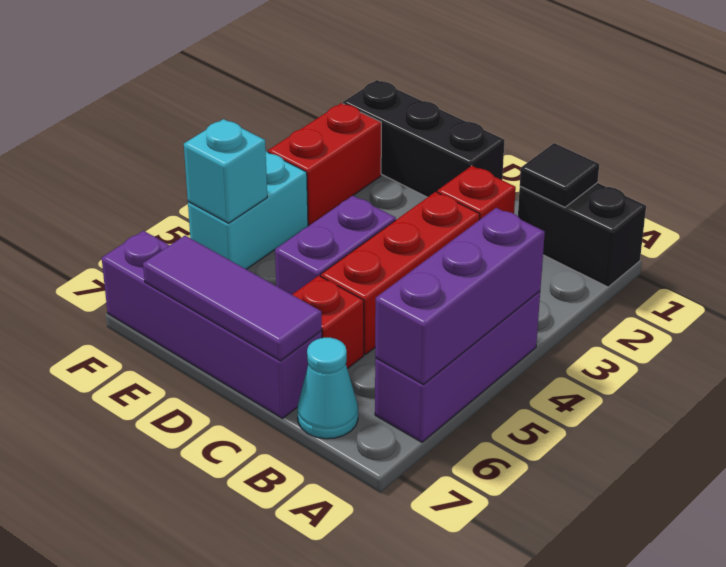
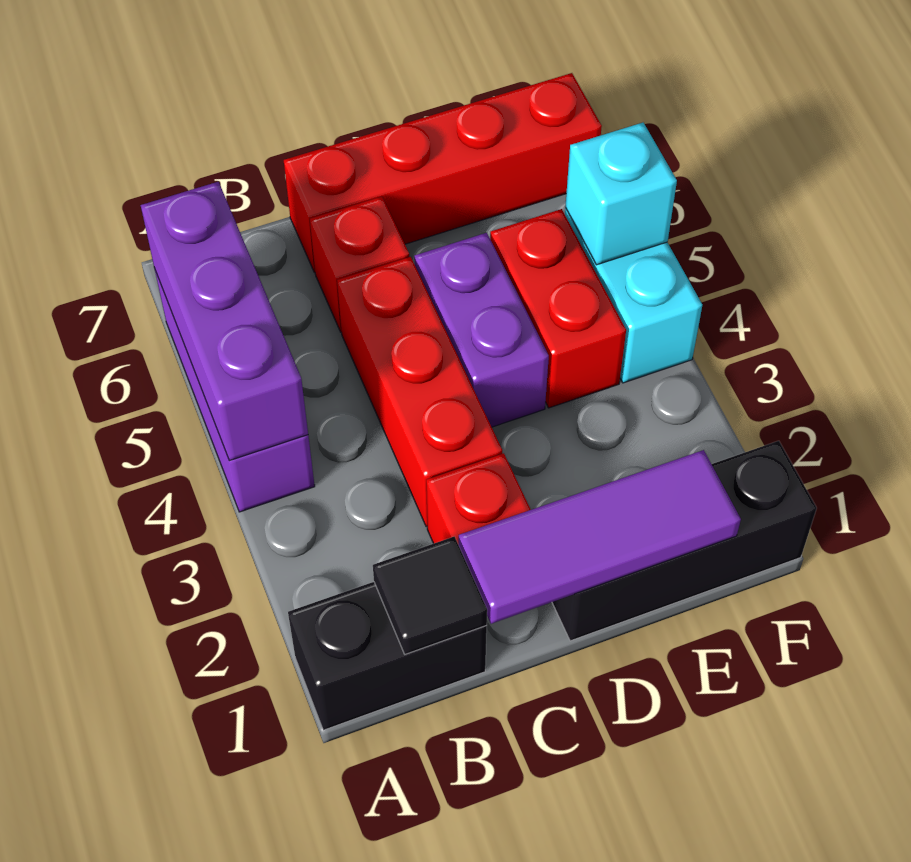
cyan cone B7 level 1 -> none
purple brick C7:F7 level 1 -> red brick C7:F7 level 1
purple tile C7:E7 level 2 -> purple tile C1:E1 level 2
red brick F2:F3 level 1 -> red brick E4:E5 level 1

